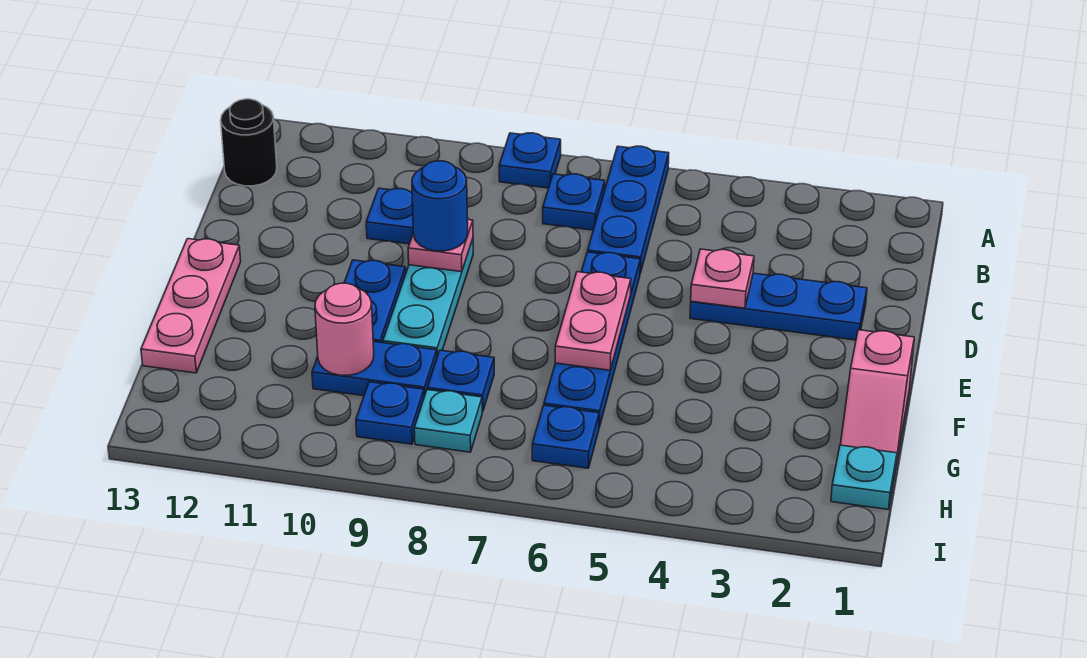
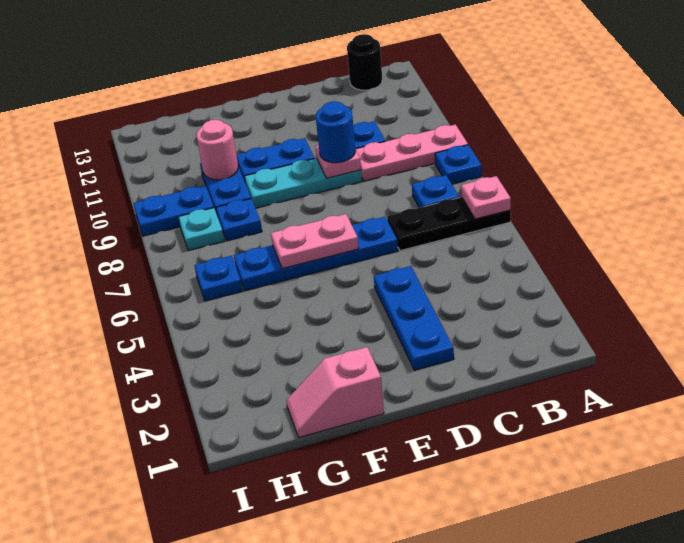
blue plate A6:C6 level 1 -> black plate A6:C6 level 1
pink plate D4 level 2 -> pink plate A6 level 2
pink plate E13:G13 level 1 -> pink plate A9:C9 level 1
cyan plate H1 level 1 -> none
blue plate H9 level 1 -> blue plate H9:I9 level 1

